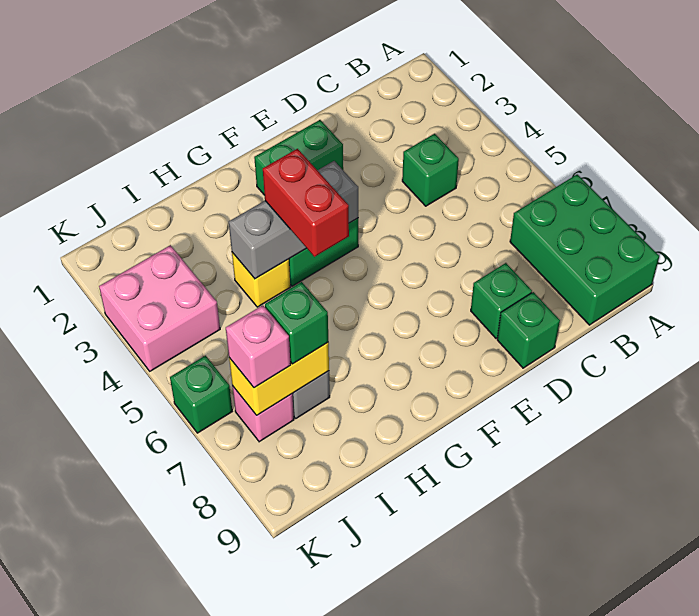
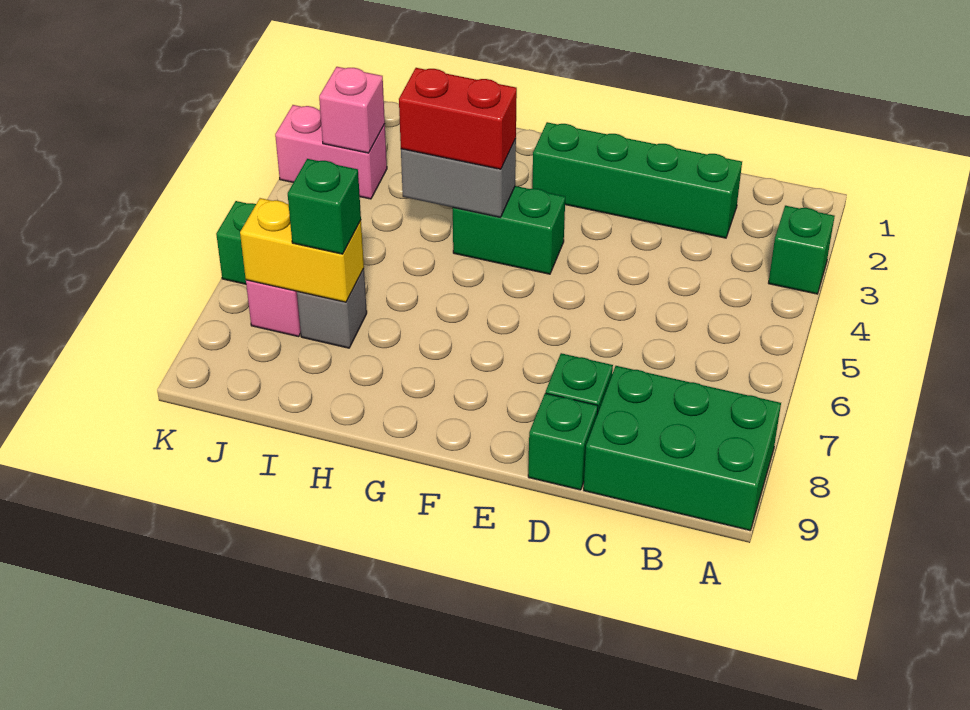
green brick A7:B9 level 1 -> green brick A8:C9 level 1
green brick C4 level 1 -> green brick A3 level 1
green brick E2:F2 level 1 -> green brick C2:F2 level 1
grey brick F4:H4 level 2 -> grey brick G4:H4 level 2
red brick G4:G5 level 3 -> red brick G4:H4 level 3
yellow brick H4 level 1 -> none
pink brick J3:K4 level 1 -> pink brick J3:K3 level 1
pink brick J7 level 3 -> pink brick J3 level 2

